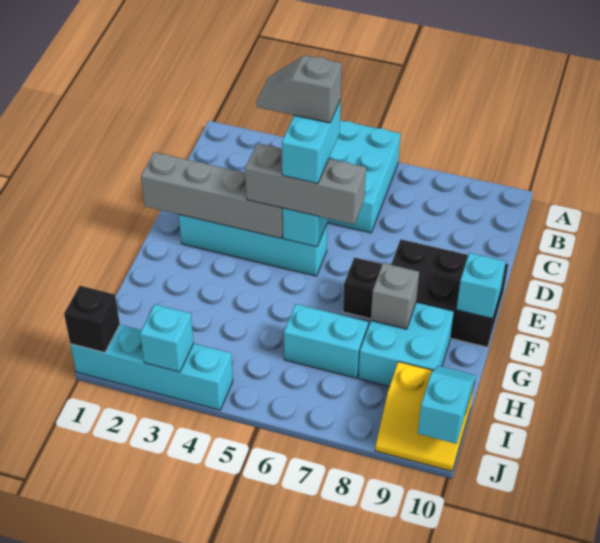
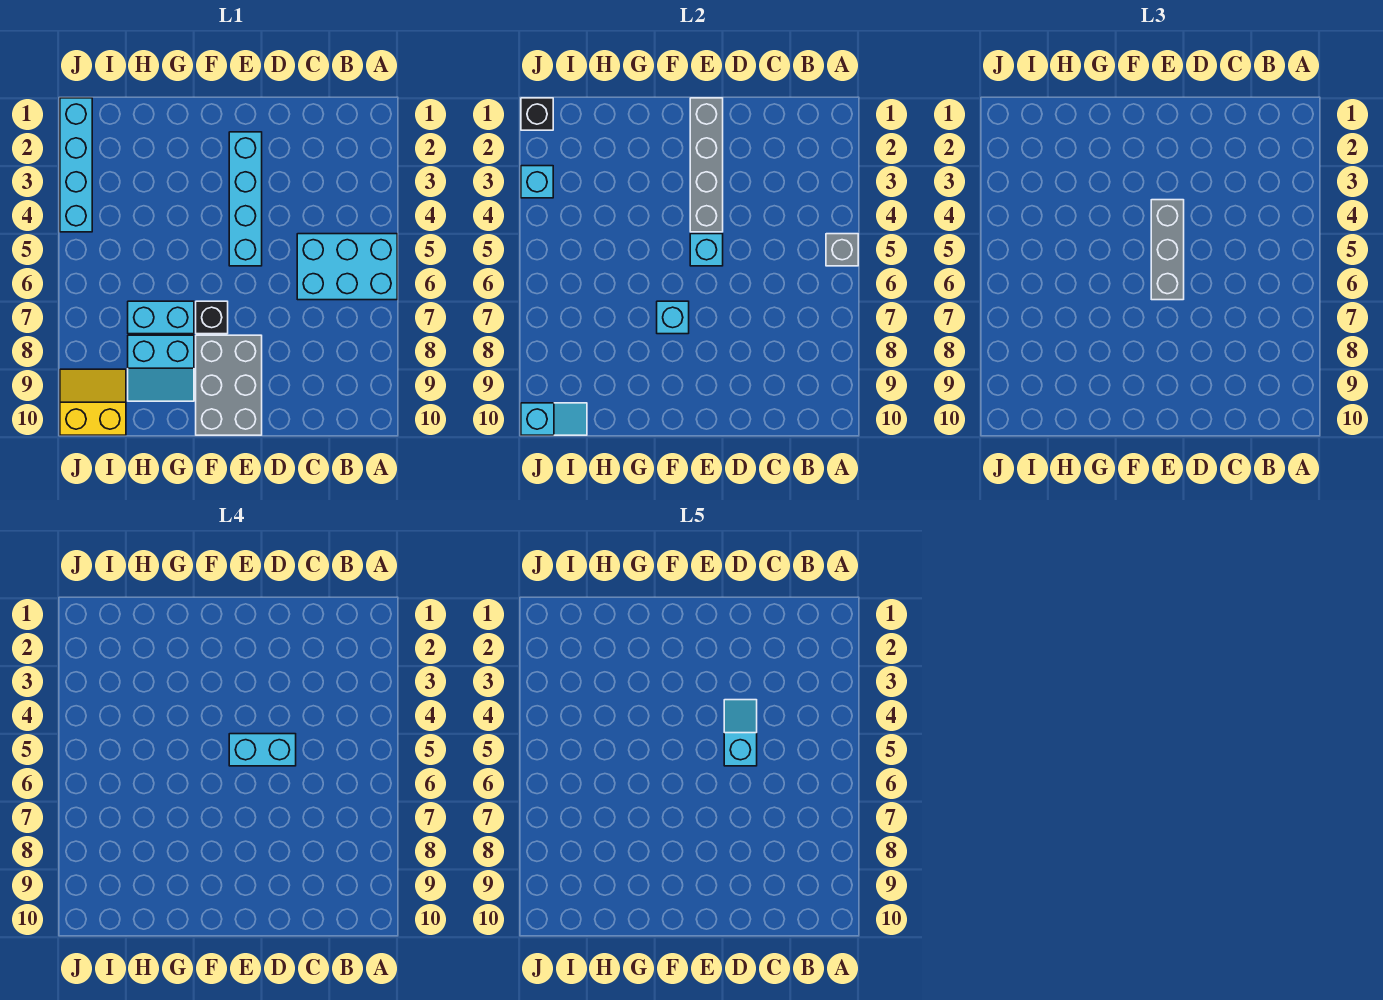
grey slope D4:D5 level 5 top 5 -> cyan slope D4:D5 level 5 top 5
black brick E8:F10 level 1 -> grey brick E8:F10 level 1
cyan brick F10 level 2 -> cyan brick F7 level 2
cyan brick G8:H9 level 1 -> cyan slope G8:H9 level 1 top 8
grey brick G8 level 2 -> grey brick A5 level 2
cyan brick H6:H7 level 1 -> cyan brick G7:H7 level 1
yellow slope I9:J10 level 1 top I -> yellow slope I9:J10 level 1 top 10

